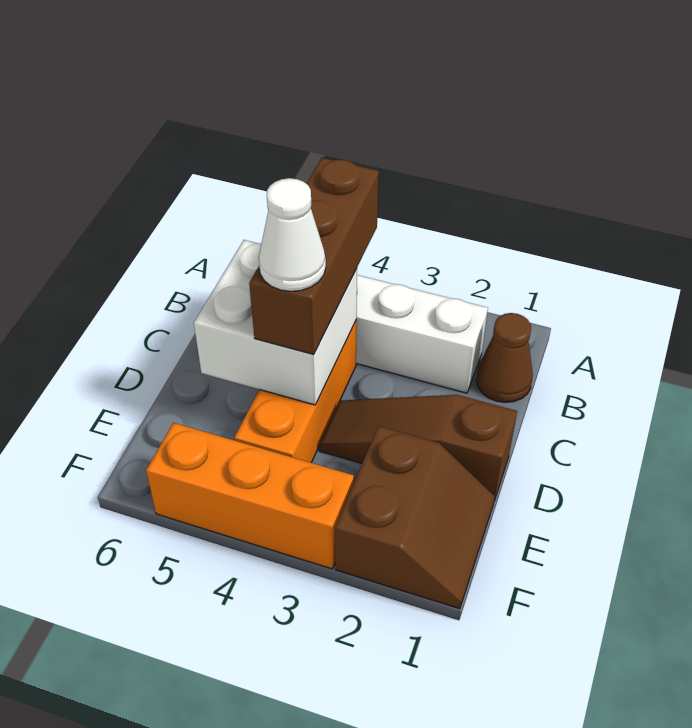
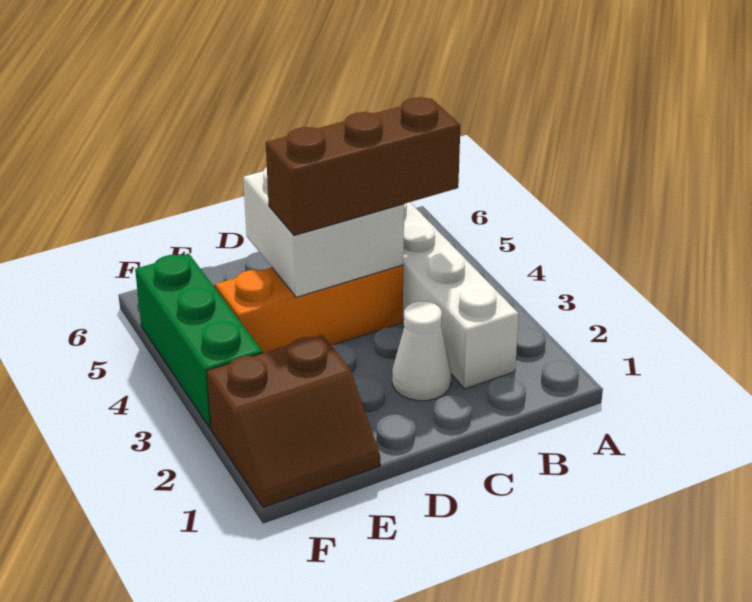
brown cone B1 level 1 -> none
brown slope D1:D3 level 1 top 1 -> none
white cone D4 level 4 -> white cone C2 level 1
orange brick F3:F5 level 1 -> green brick F3:F5 level 1

